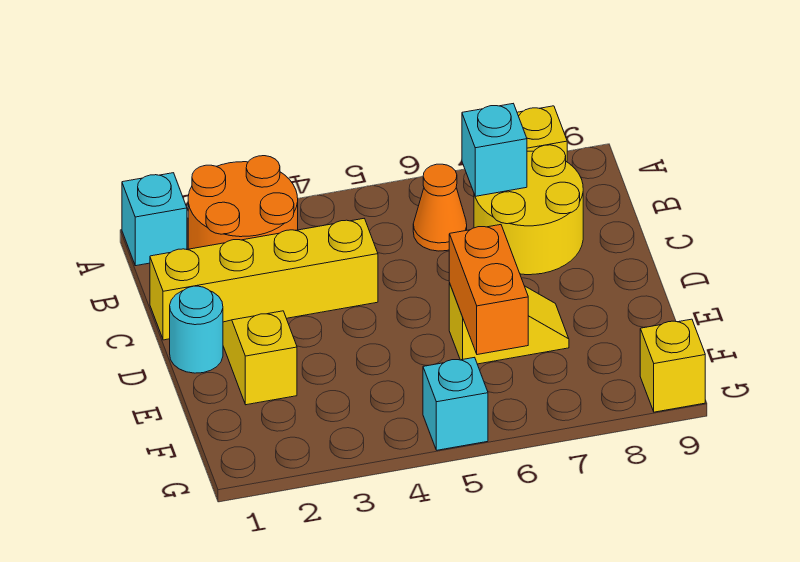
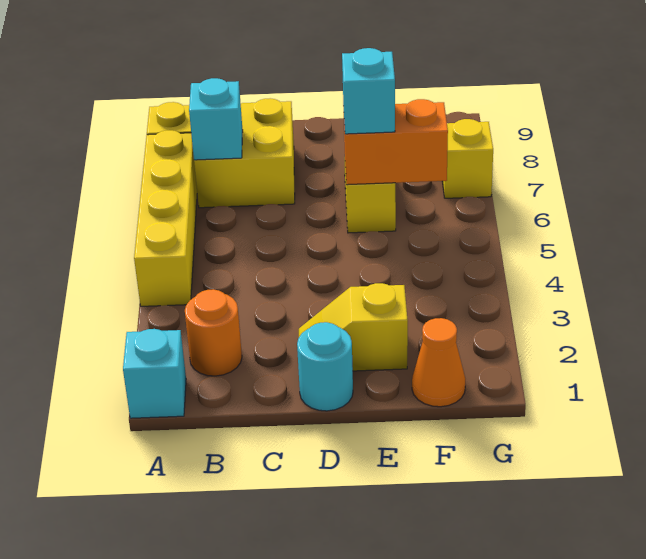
orange round brick A2:B3 level 1 -> orange round brick B2 level 1
orange cone B6 level 1 -> orange cone F1 level 1
yellow round brick B7:C8 level 1 -> yellow brick B7:C8 level 1
yellow brick C1:C4 level 1 -> yellow brick A4:A7 level 1
cyan brick G5 level 1 -> cyan brick E6 level 3
yellow brick G9 level 1 -> yellow brick G7 level 1

